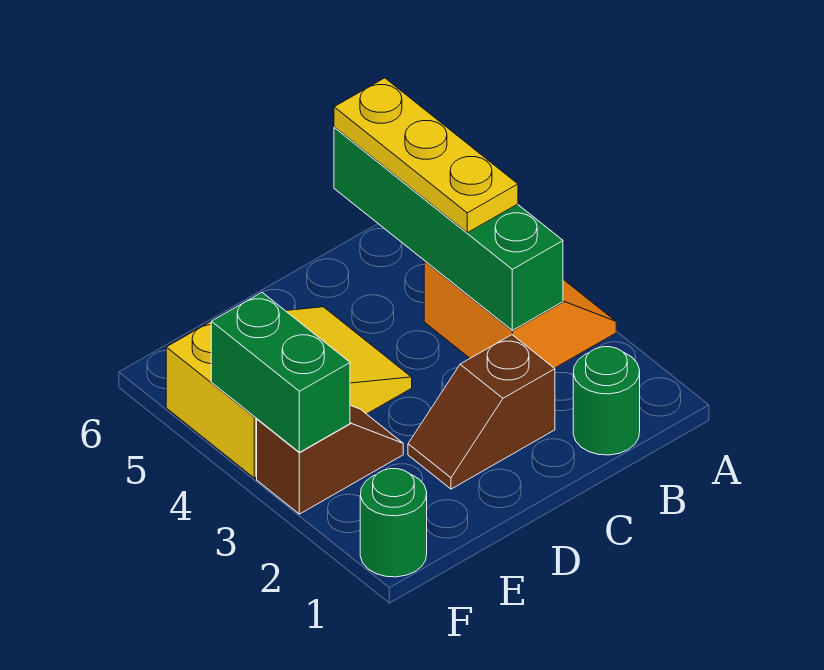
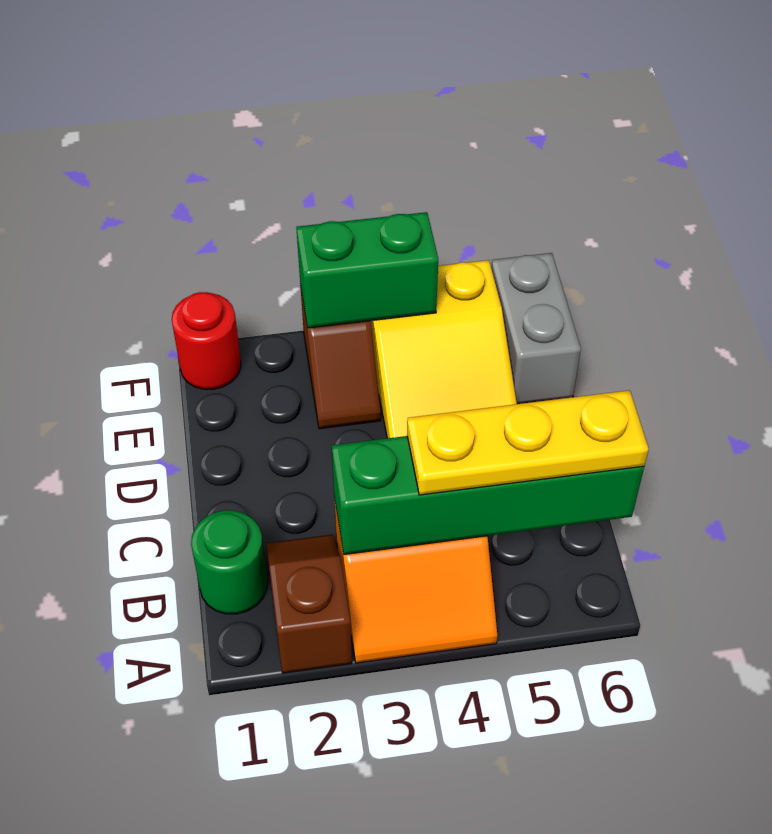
brown slope C2:D2 level 1 top C -> brown slope A2:B2 level 1 top A
none -> grey brick E6:F6 level 1
green round brick F1 level 1 -> red round brick F1 level 1

